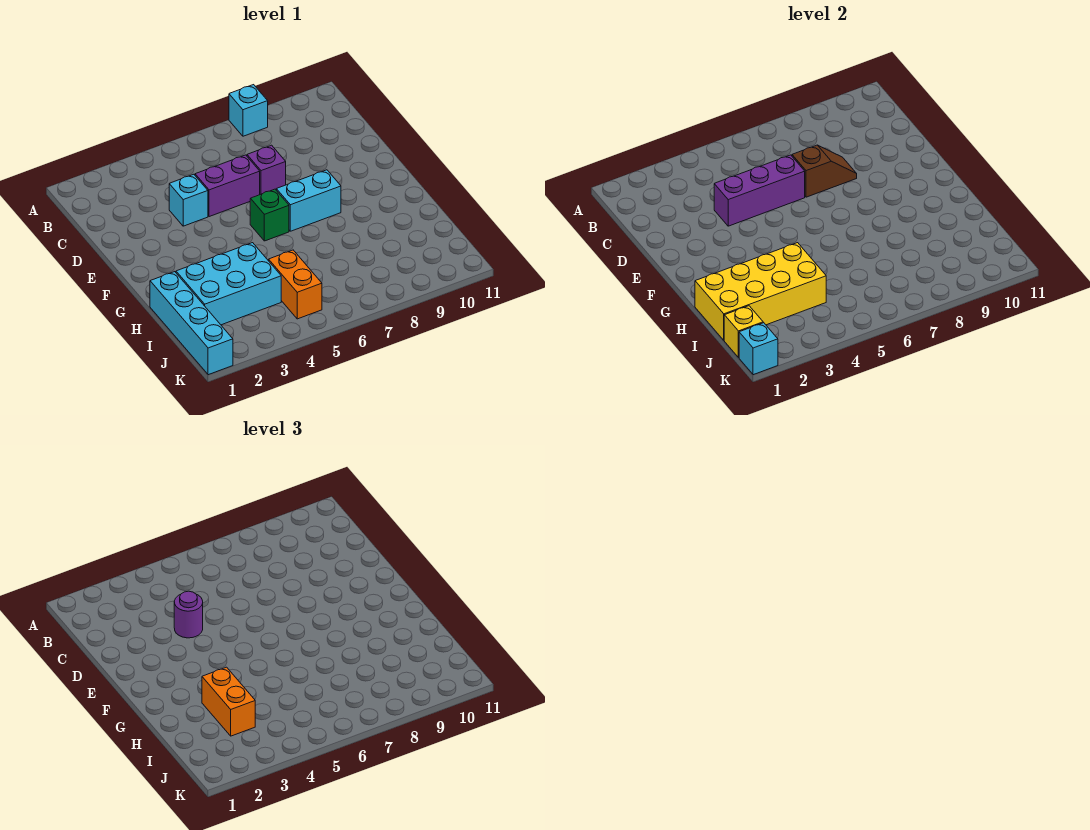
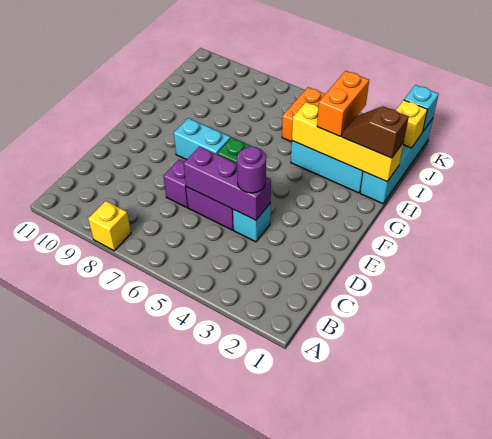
cyan brick A8 level 1 -> yellow brick A8 level 1
brown slope D7:D8 level 2 top 7 -> brown slope H1:H2 level 3 top 1
yellow brick H1:I4 level 2 -> yellow brick H1:H4 level 2

